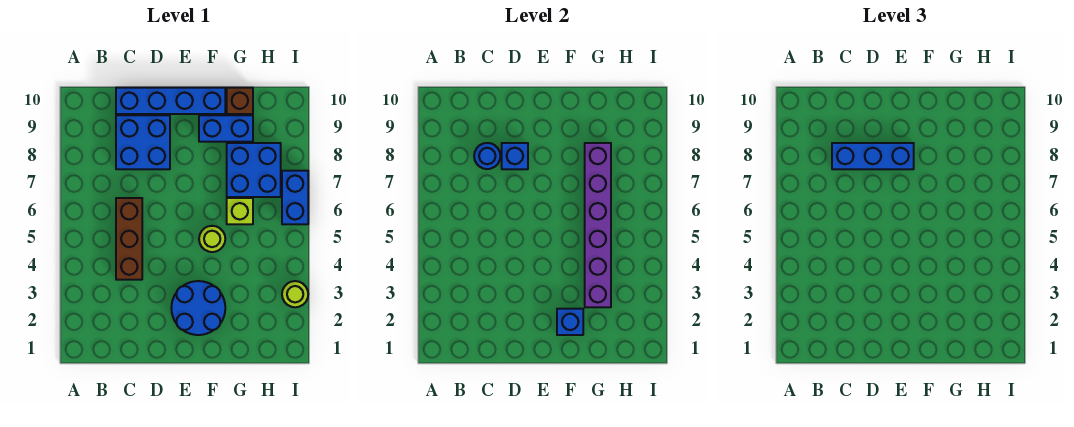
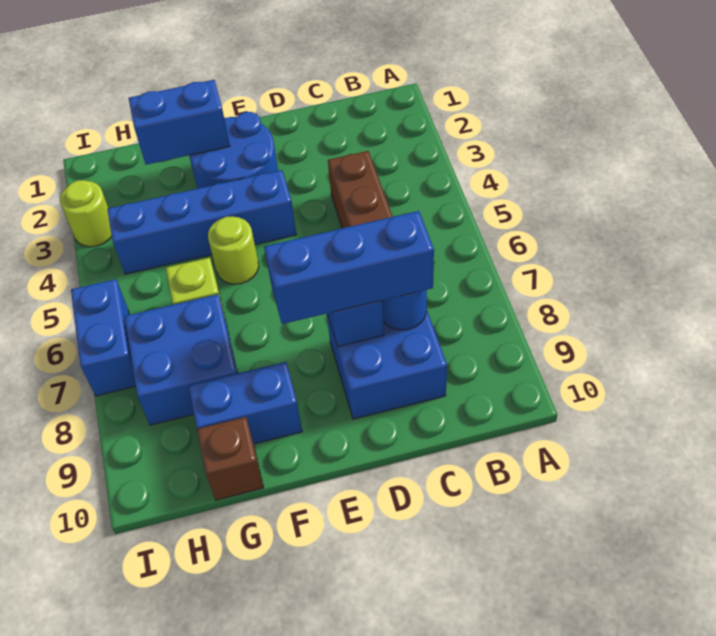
blue brick C10:F10 level 1 -> blue brick E4:H4 level 1
blue brick F2 level 2 -> blue brick F2:G2 level 2
purple brick G3:G8 level 2 -> none

